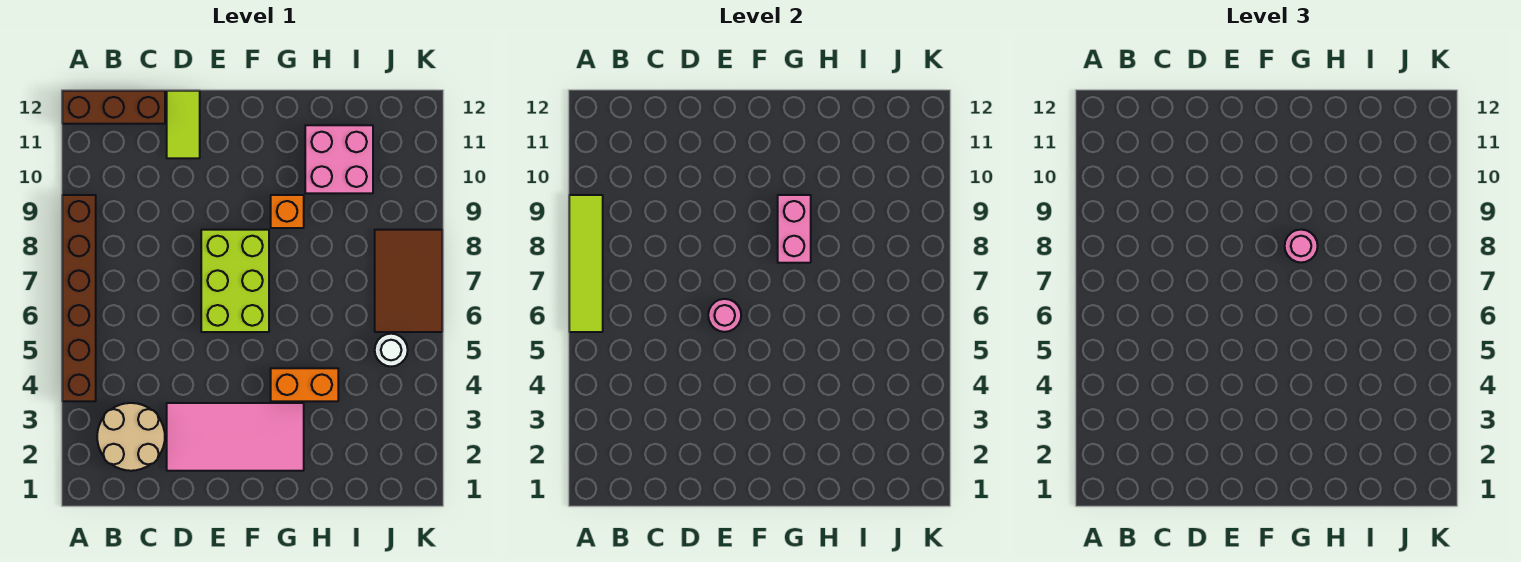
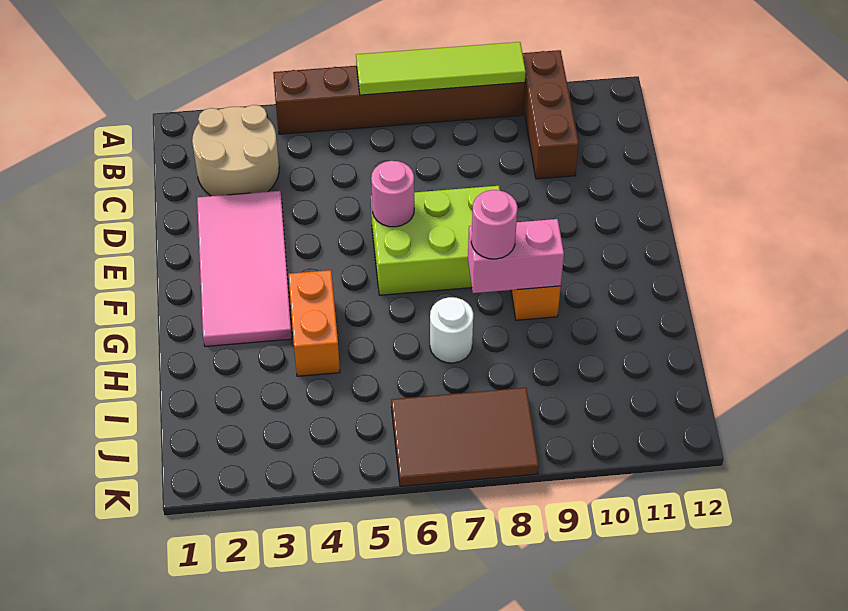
brown brick A12:C12 level 1 -> brown brick A10:C10 level 1
lime tile D11:D12 level 1 -> none
pink brick H10:I11 level 1 -> none
white round brick J5 level 1 -> white round brick H7 level 1

